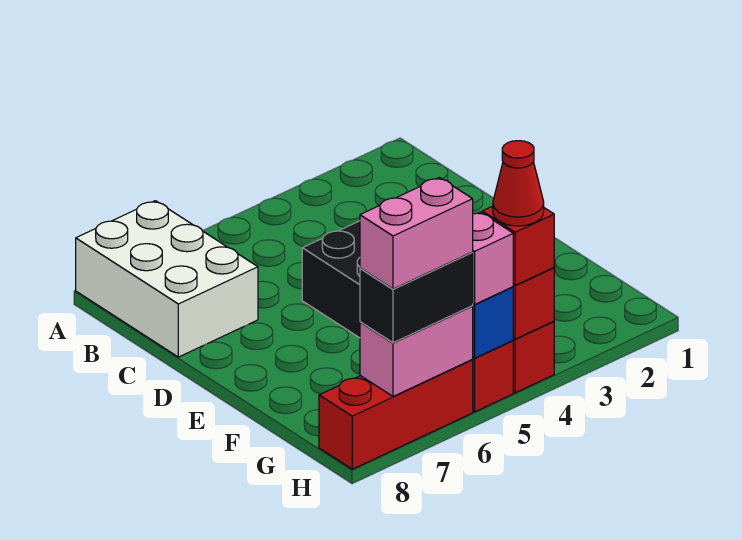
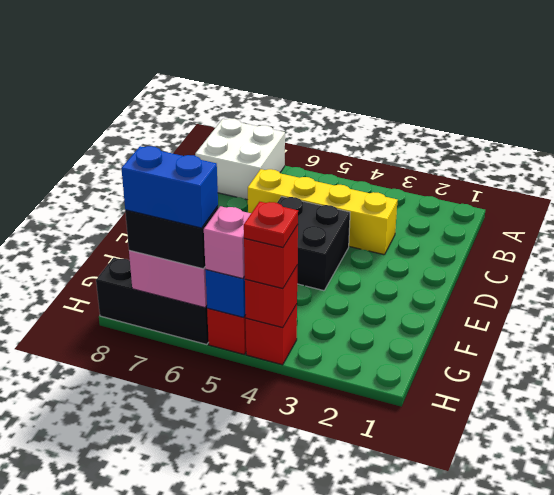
white brick A7:C8 level 1 -> white brick A7:B8 level 1
none -> yellow brick C3:C6 level 1
red cone H4 level 4 -> red plate H4 level 4
red brick H6:H8 level 1 -> black brick H6:H8 level 1
pink brick H6:H7 level 4 -> blue brick H6:H7 level 4

